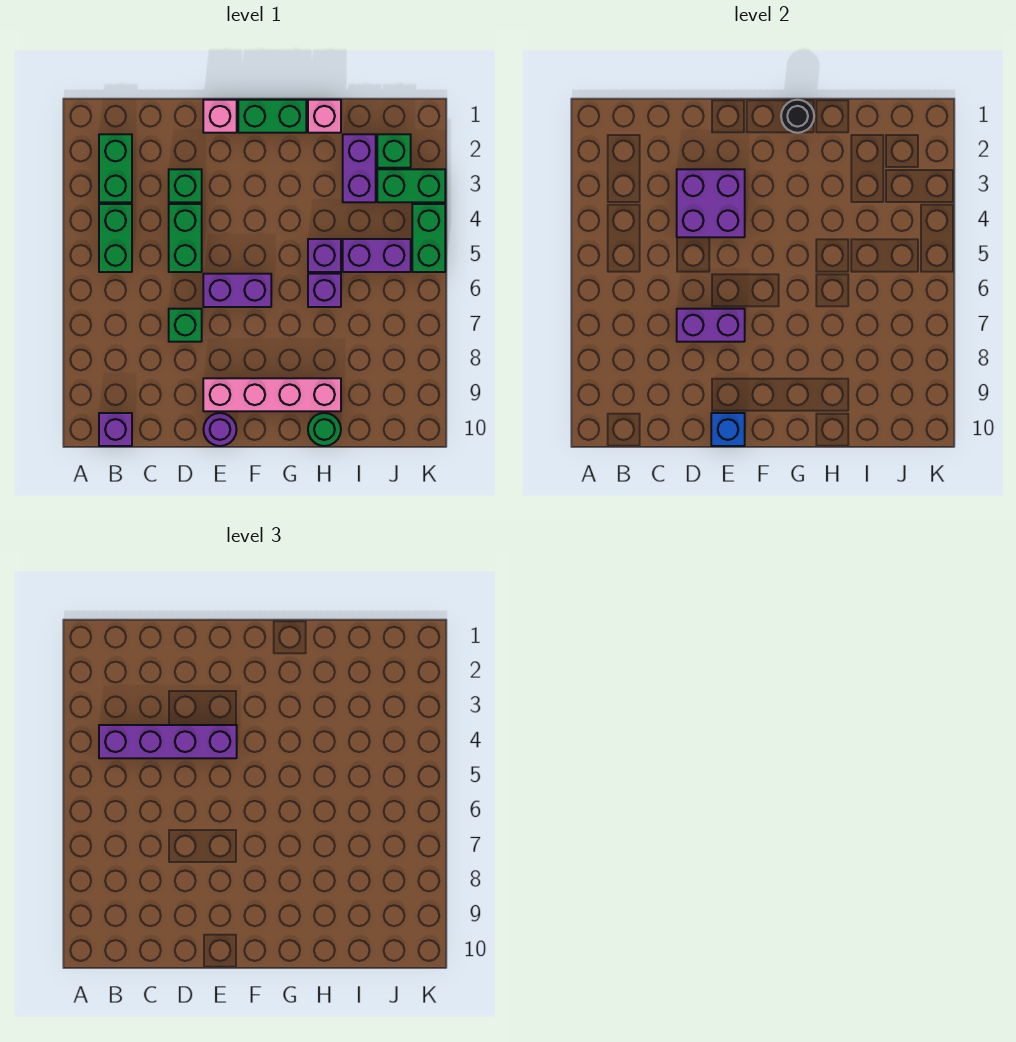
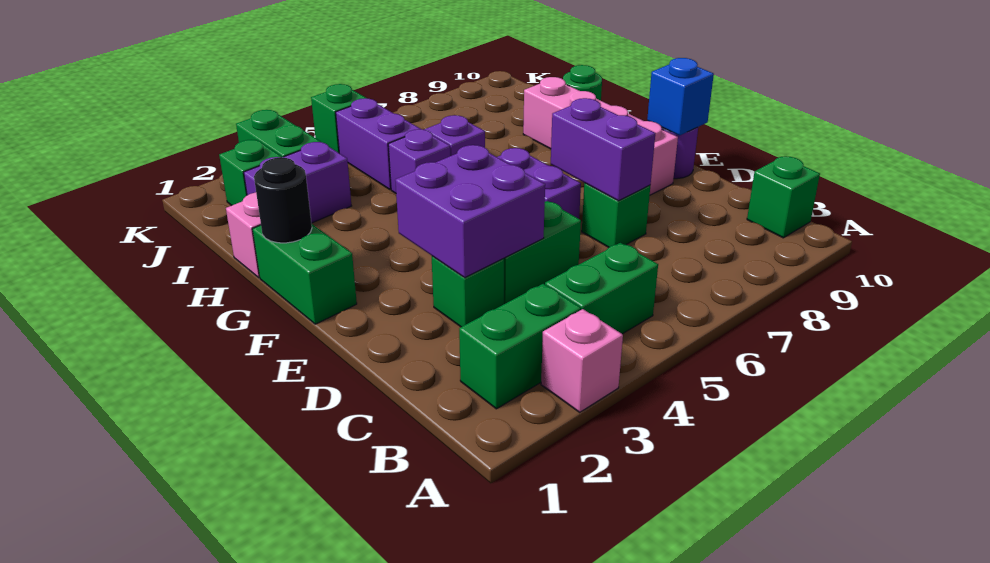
purple brick B4:E4 level 3 -> none
purple brick B10 level 1 -> green brick B10 level 1
pink brick E1 level 1 -> pink brick A3 level 1
green brick K4:K5 level 1 -> green brick K5 level 1

